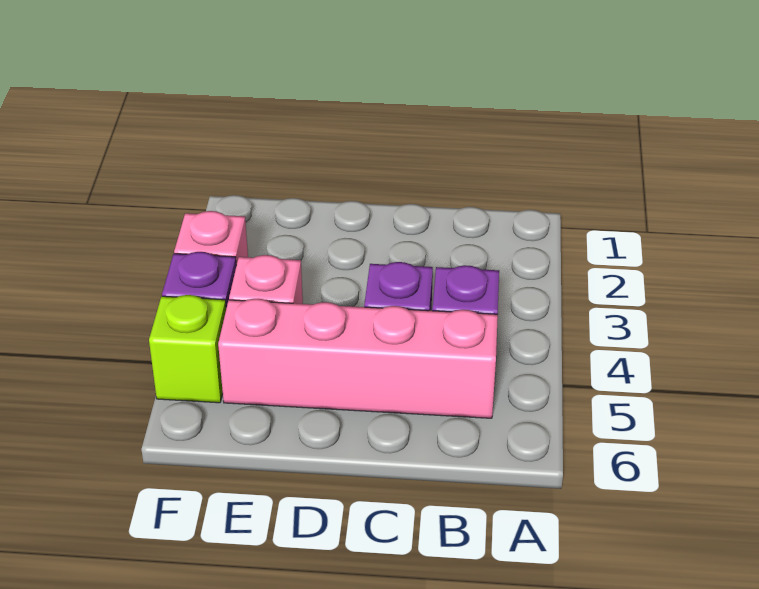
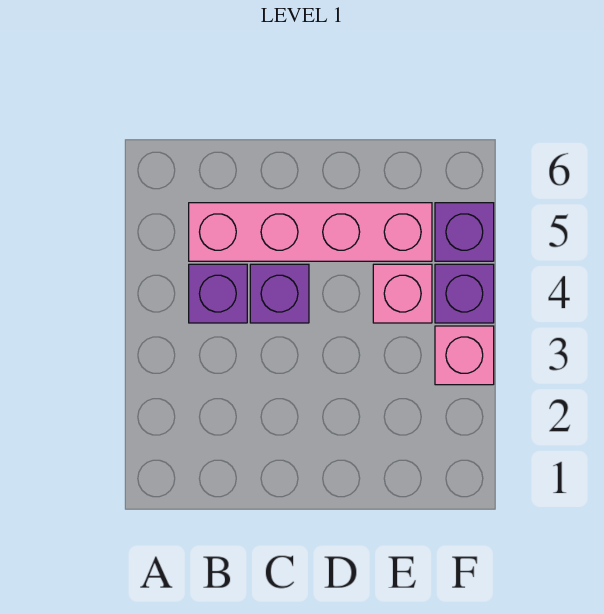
lime brick F5 level 1 -> purple brick F5 level 1

